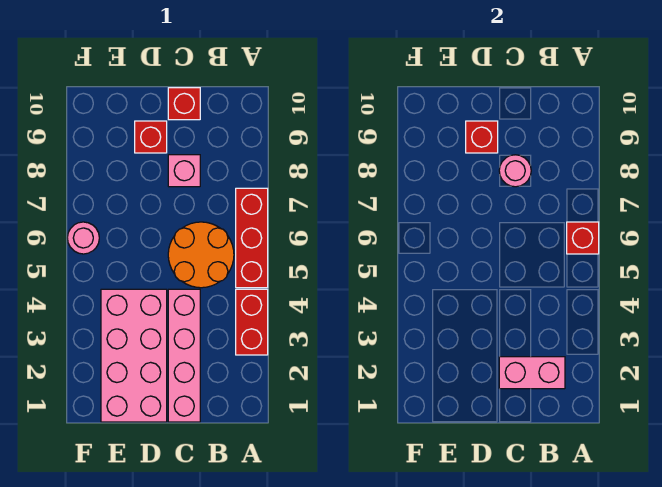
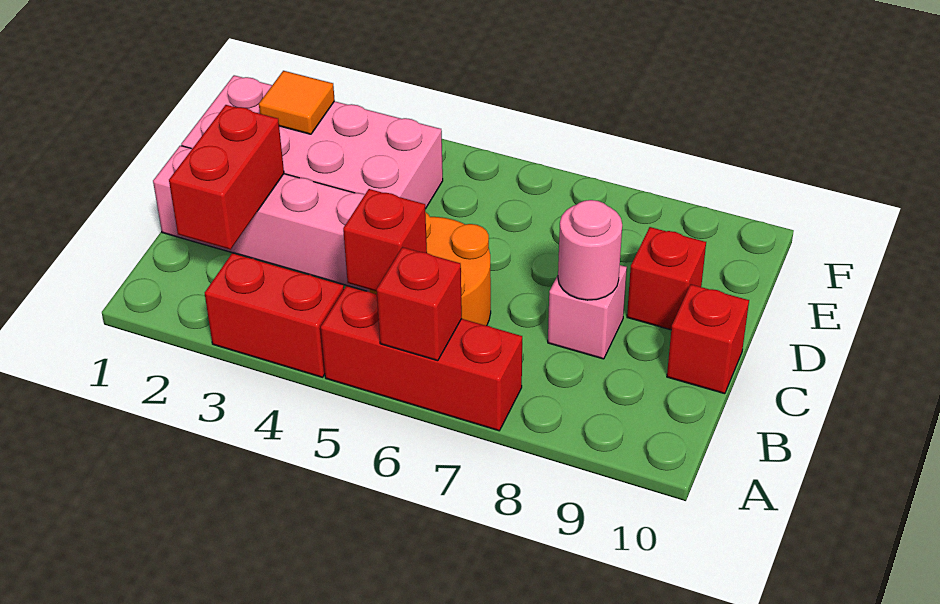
pink brick B2:C2 level 2 -> red brick B2:C2 level 2
red brick D9 level 2 -> red brick B5 level 2
none -> orange tile E2 level 2
pink round brick F6 level 1 -> none

